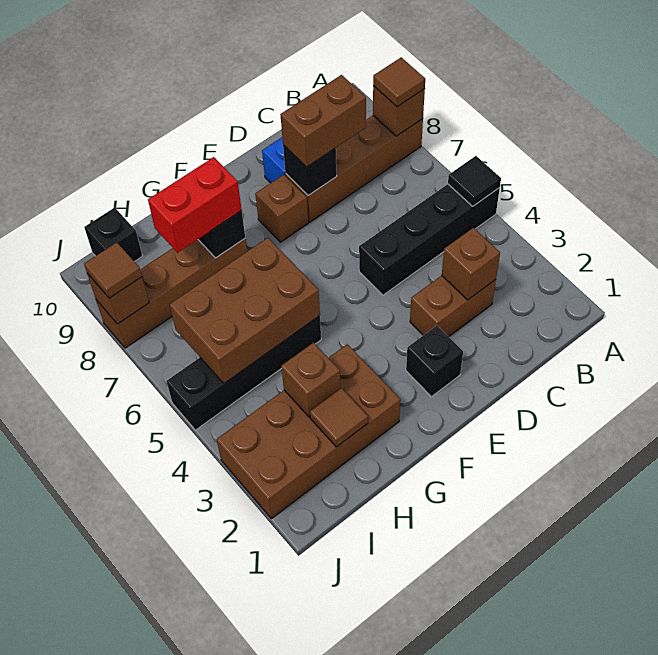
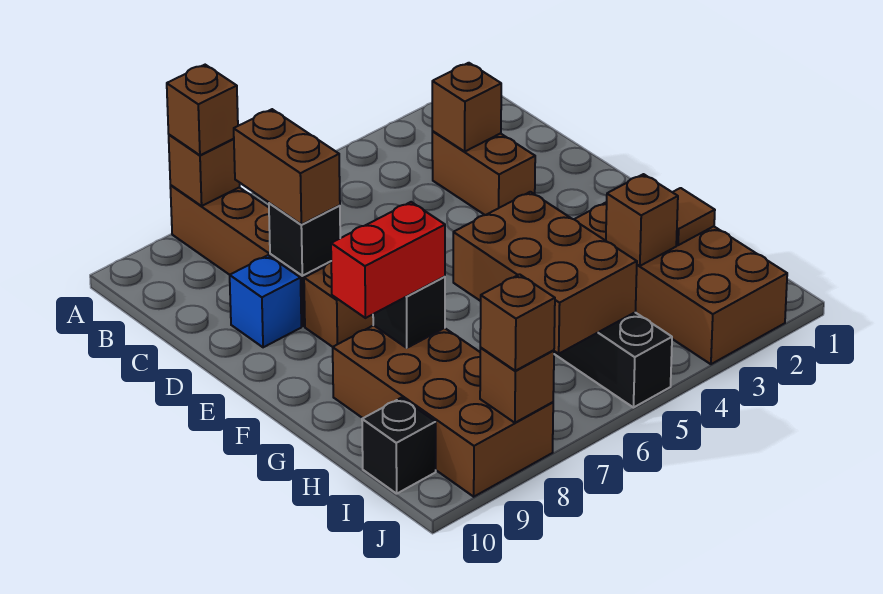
black brick A5:D5 level 1 -> none
black tile A5 level 2 -> none
brown tile A8 level 3 -> brown brick A8 level 3
black brick E2 level 1 -> none
brown brick G8:J8 level 1 -> brown brick G8:J9 level 1
red brick G8:H8 level 3 -> red brick G8:G9 level 3
brown tile J8 level 3 -> brown brick J8 level 3

